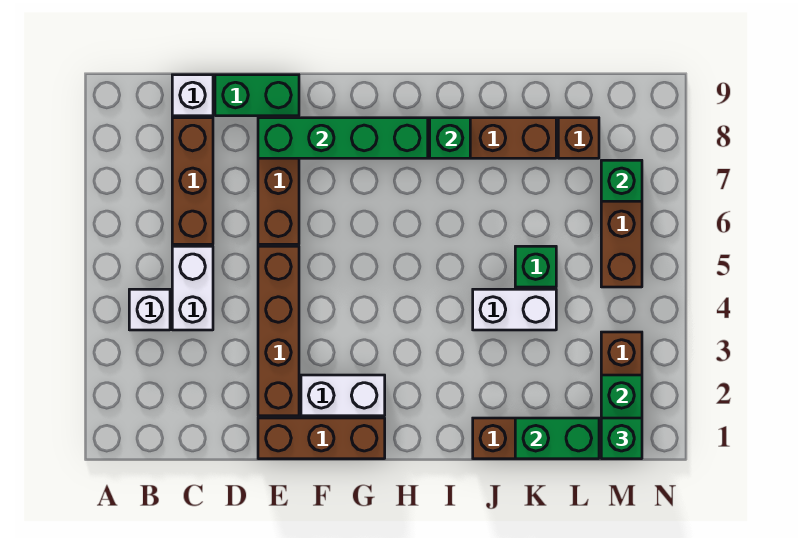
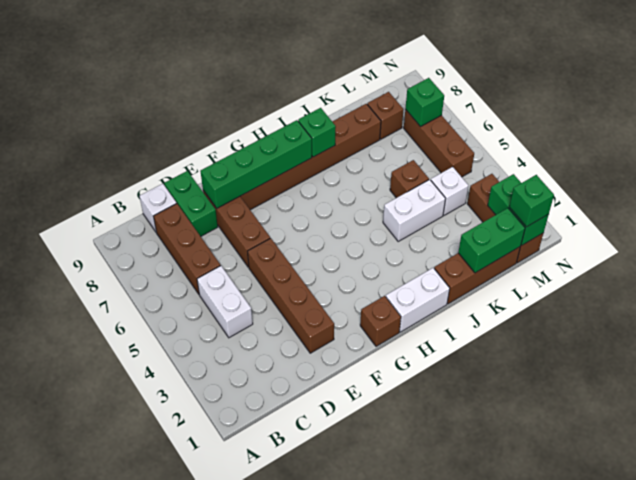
white brick B4 level 1 -> white brick L4 level 1
green brick D9:E9 level 1 -> green brick D8:D9 level 1
brown brick E1:G1 level 1 -> brown brick G1 level 1
white brick F2:G2 level 1 -> white brick H1:I1 level 1
green brick K5 level 1 -> brown brick K5 level 1

